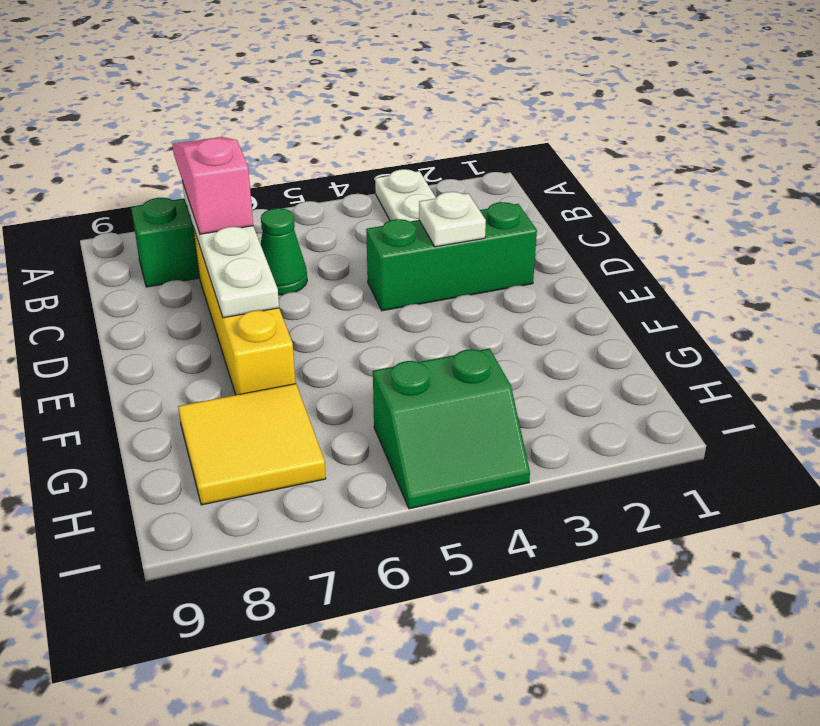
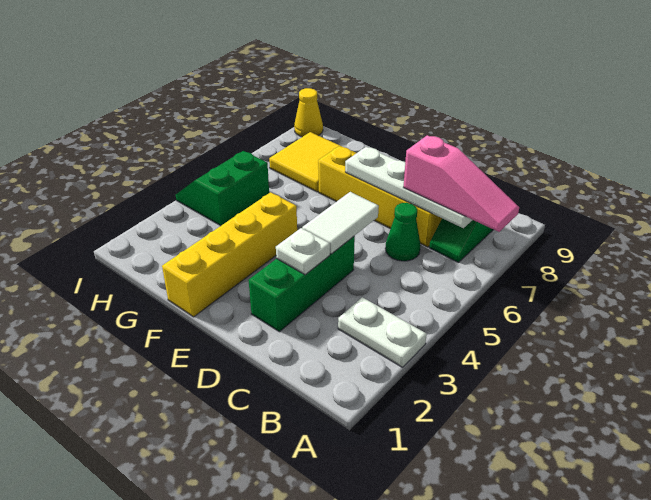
none -> white tile D4:D5 level 2
none -> yellow brick F1:F4 level 1
none -> yellow cone I9 level 1

